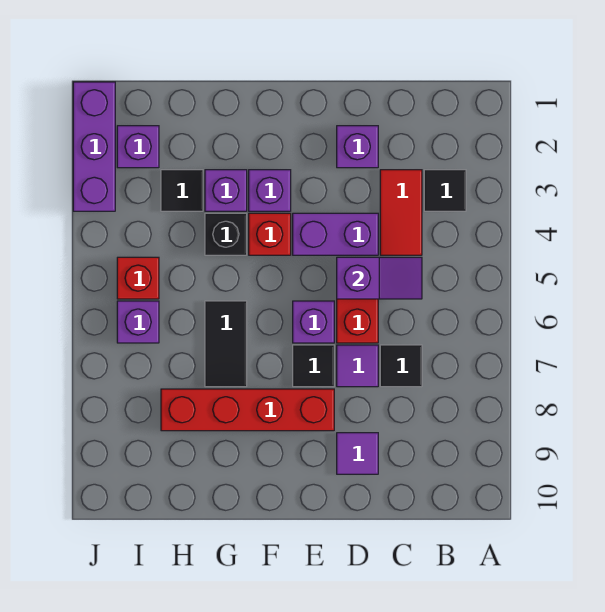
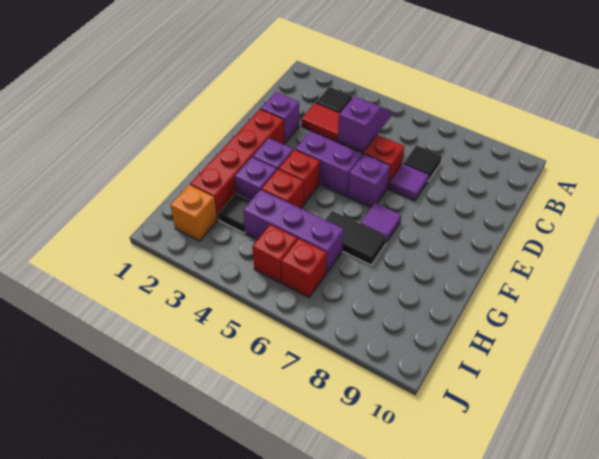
purple brick D4:E4 level 1 -> purple brick E4:E5 level 1
purple tile D9 level 1 -> purple tile F7 level 1
black tile E7 level 1 -> none
red brick E8:H8 level 1 -> red brick E2:H2 level 1
black brick G4 level 1 -> red brick G4 level 1
purple brick I2 level 1 -> orange brick I2 level 1
purple brick I6 level 1 -> red brick I6 level 1
purple brick J1:J3 level 1 -> purple brick H4:H6 level 1

